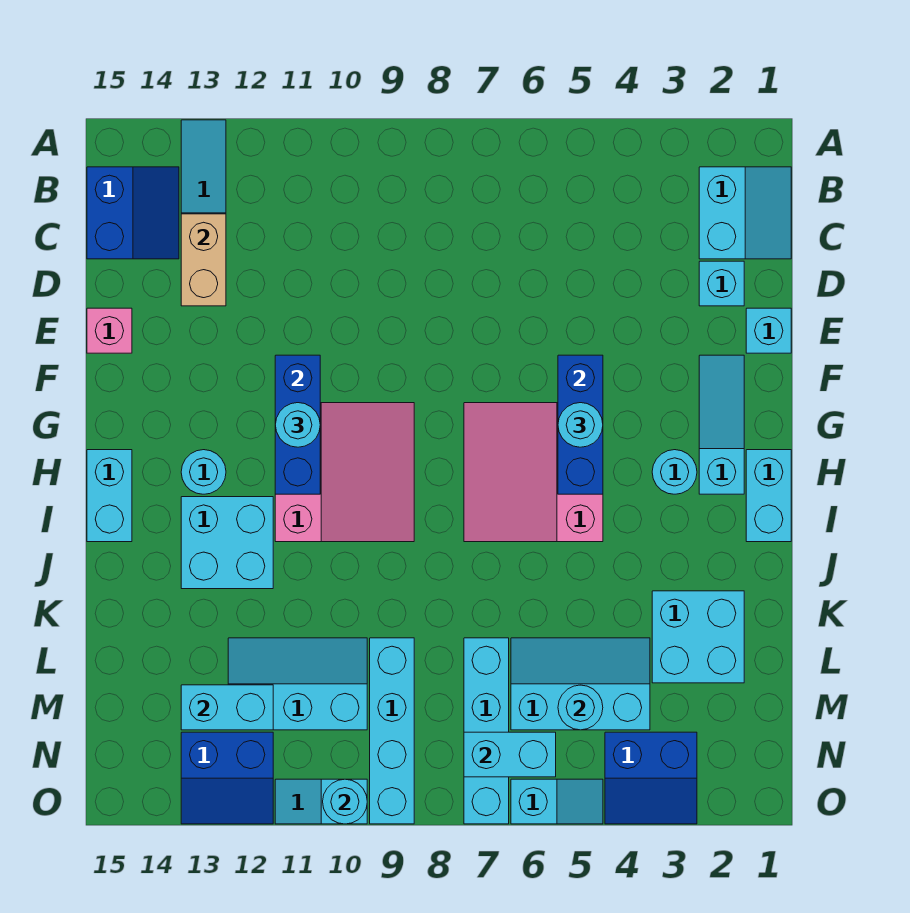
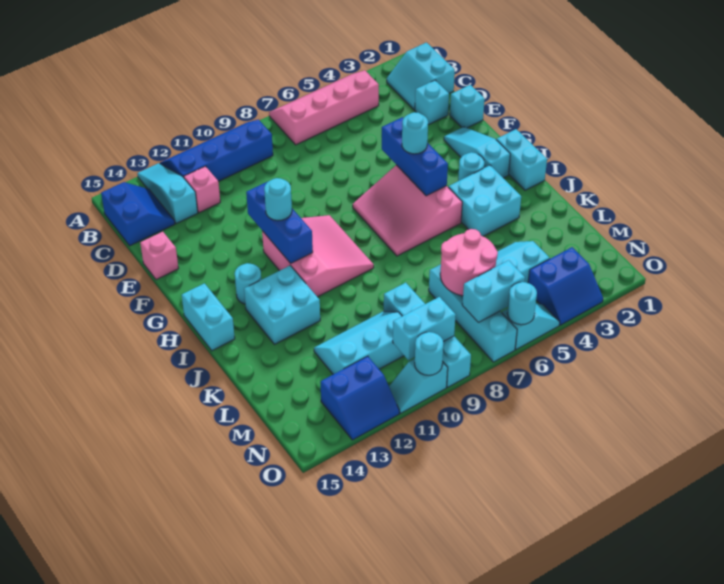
none -> pink slope A4:B7 level 1 top B
none -> blue slope A9:B12 level 1 top B
cyan slope B1:C2 level 1 top 2 -> cyan slope B1:C2 level 1 top 1
none -> pink brick C12 level 1
tan brick C13:D13 level 2 -> none
cyan brick K2:L3 level 1 -> cyan brick I3:J4 level 1
none -> pink round brick L6:M7 level 2
cyan round brick M5 level 2 -> cyan round brick O6 level 2
cyan brick M12:M13 level 2 -> cyan brick N9:N10 level 2

